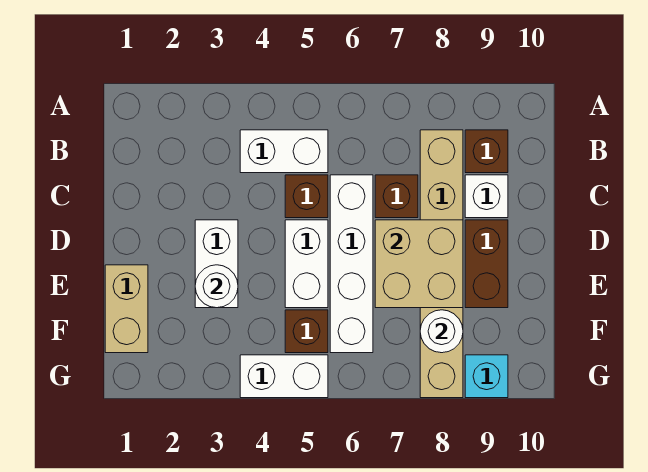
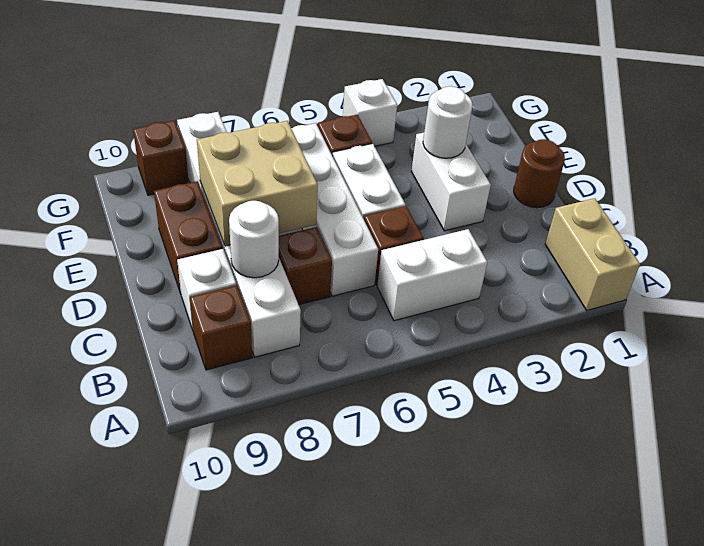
tan brick B8:G8 level 1 -> white brick B8:G8 level 1
none -> brown round brick D1 level 1
tan brick E1:F1 level 1 -> tan brick A1:B1 level 1
white round brick F8 level 2 -> white round brick C8 level 2
white brick G4:G5 level 1 -> white brick G4 level 1
cyan brick G9 level 1 -> brown brick G9 level 1

